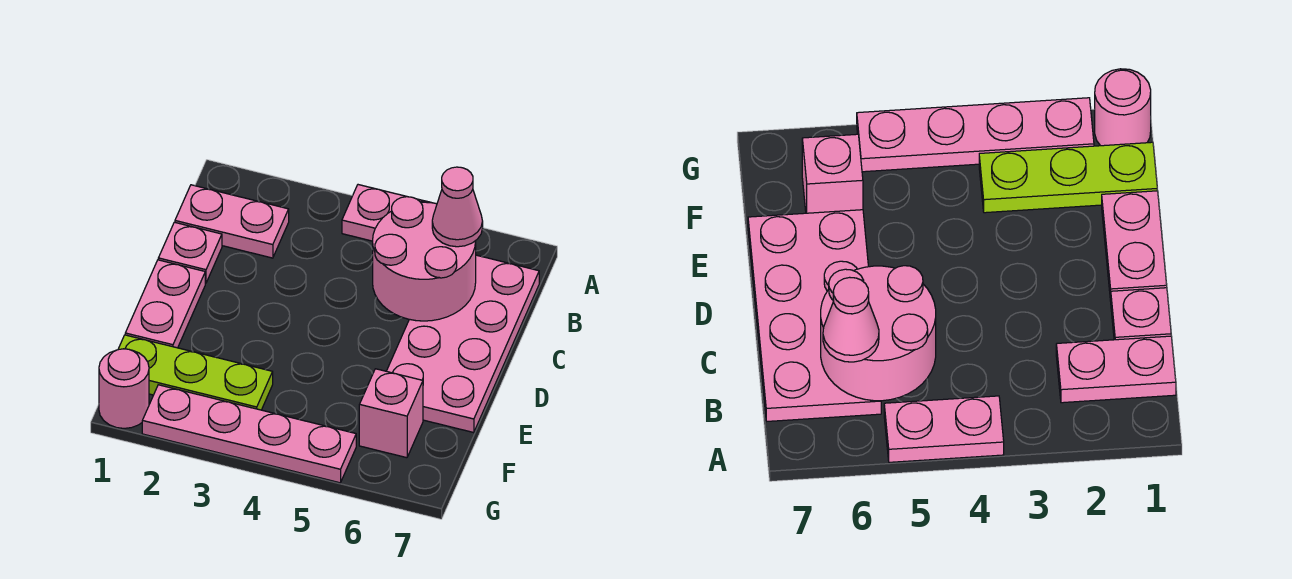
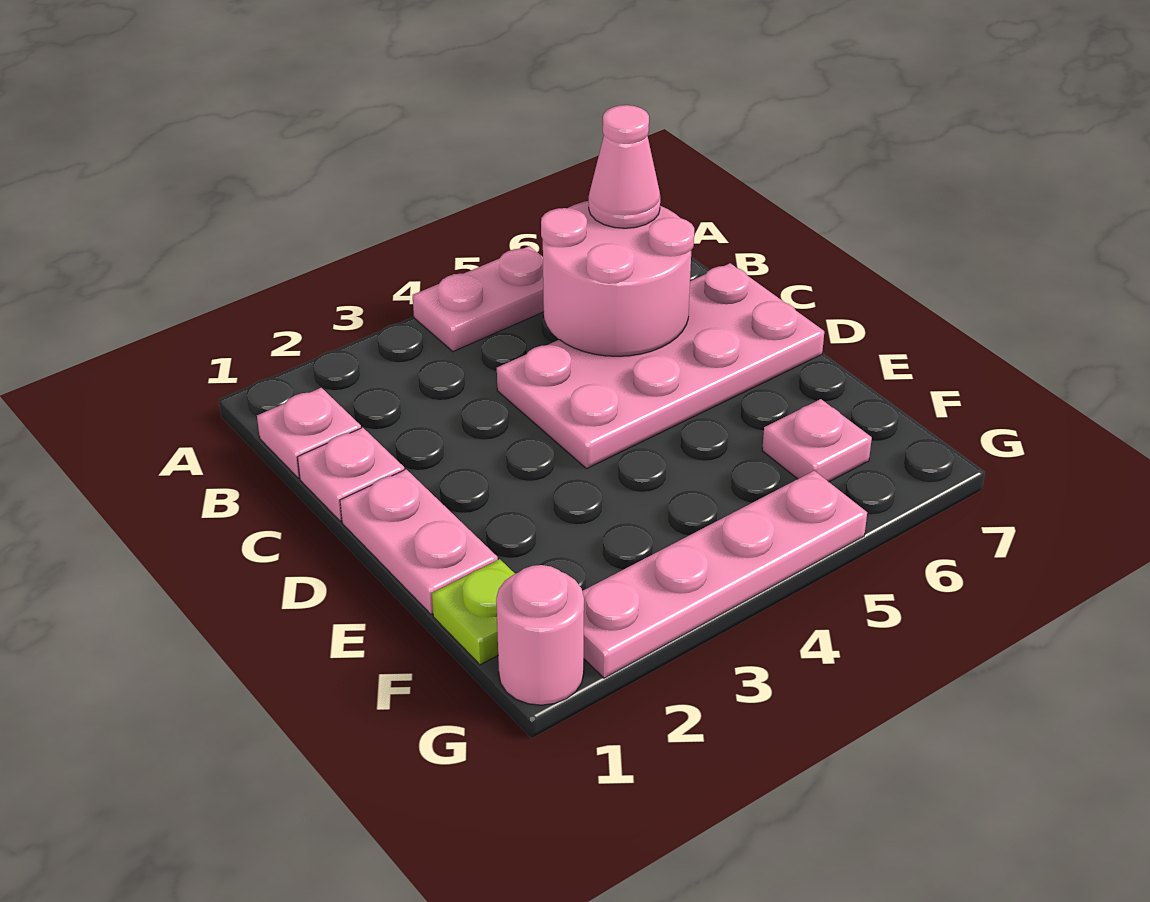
pink plate B1:B2 level 1 -> pink plate B1 level 1
pink plate B6:E7 level 1 -> pink plate C4:D7 level 1
lime plate F1:F3 level 1 -> lime plate F1 level 1
pink brick F6 level 1 -> pink plate F6 level 1

